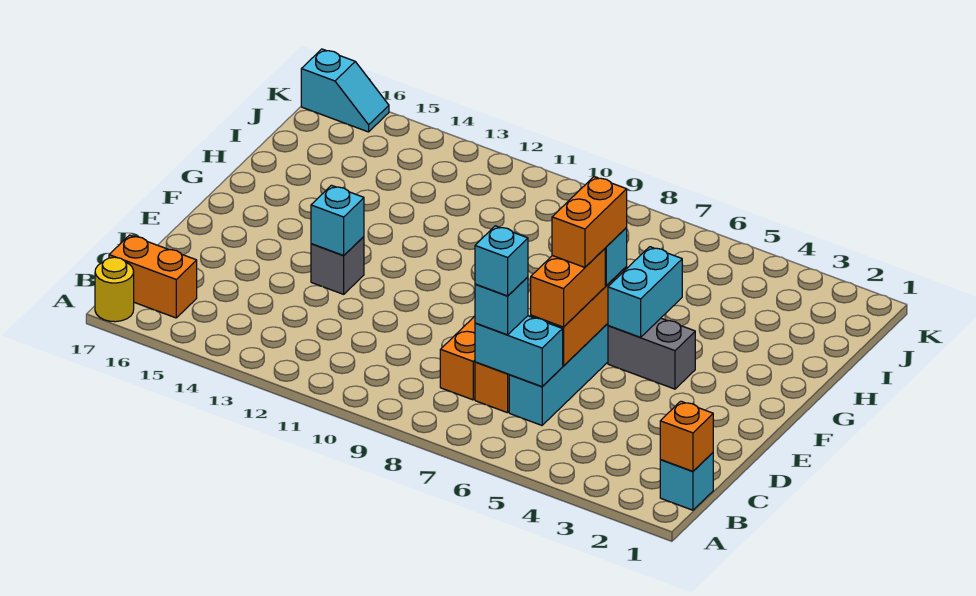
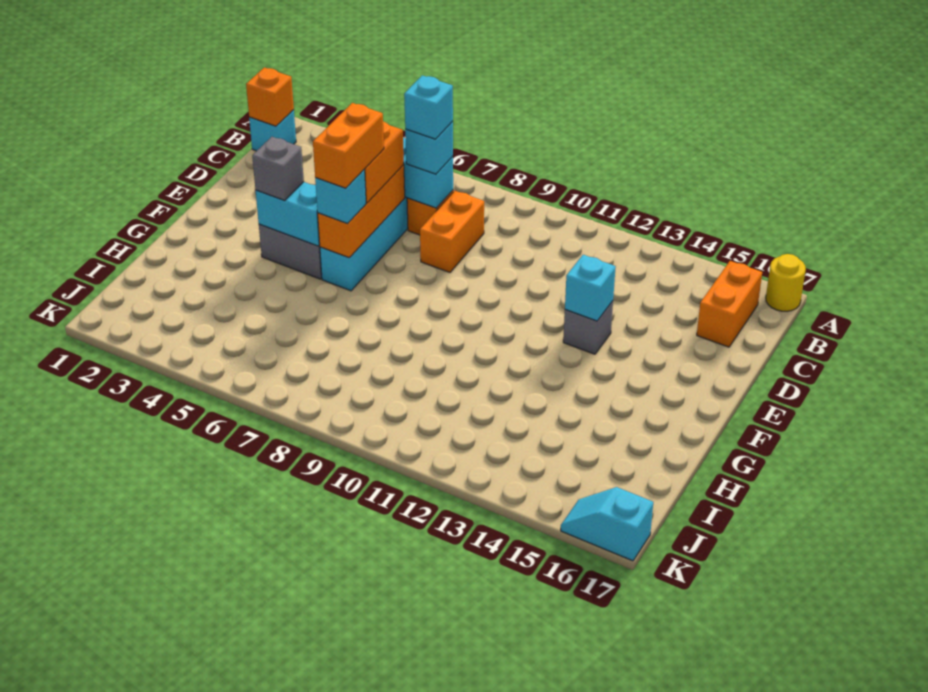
orange brick B16:B17 level 1 -> orange brick B16:C16 level 1
none -> grey brick F4 level 3
cyan brick F5:G5 level 2 -> cyan brick F4:F5 level 2

